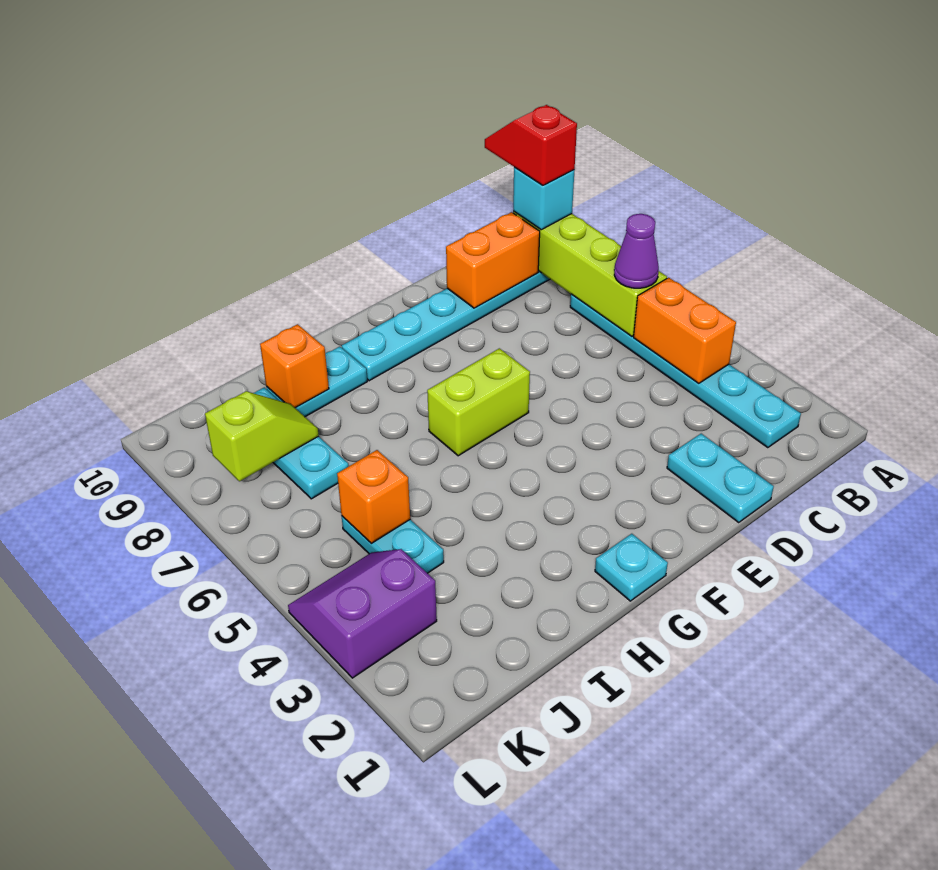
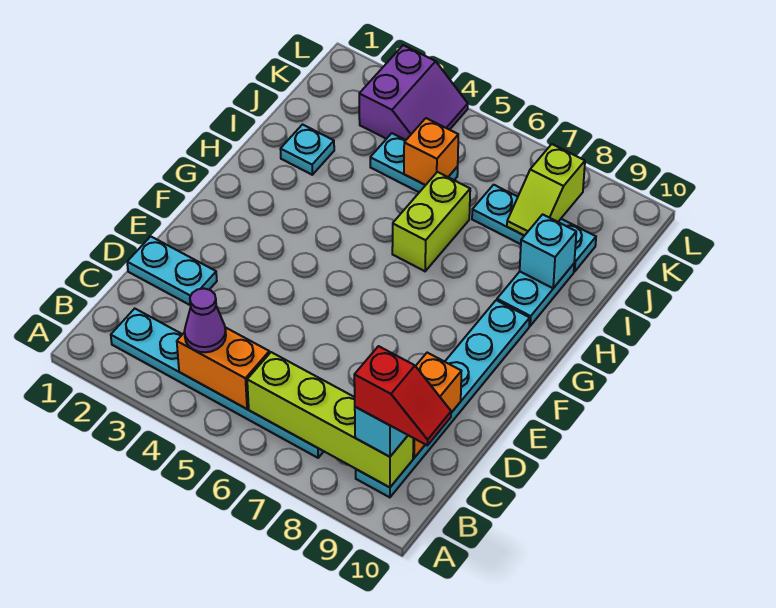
purple cone B6 level 3 -> purple cone B4 level 3
lime brick F6:G6 level 1 -> lime brick H6:I6 level 1
cyan plate G1 level 1 -> cyan plate I2 level 1
orange brick I9 level 2 -> cyan brick I9 level 2

